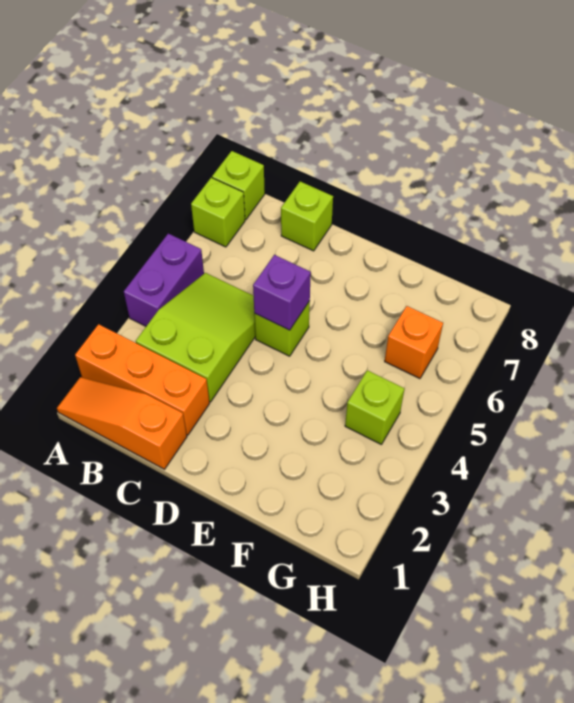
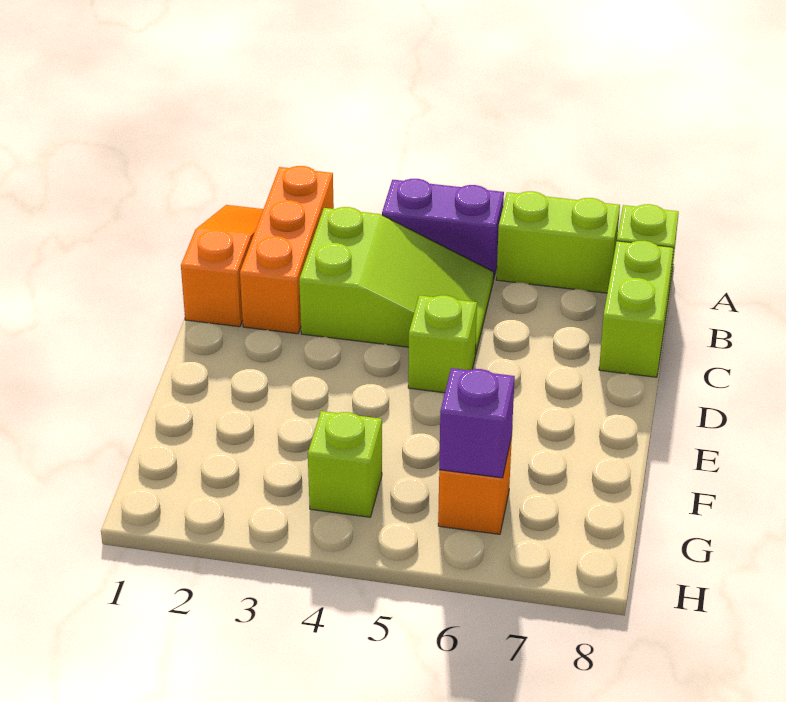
lime brick A7 level 1 -> lime brick A6:A7 level 1
lime brick C8 level 1 -> lime brick B8:C8 level 1
purple brick D5 level 2 -> purple brick G6 level 2

